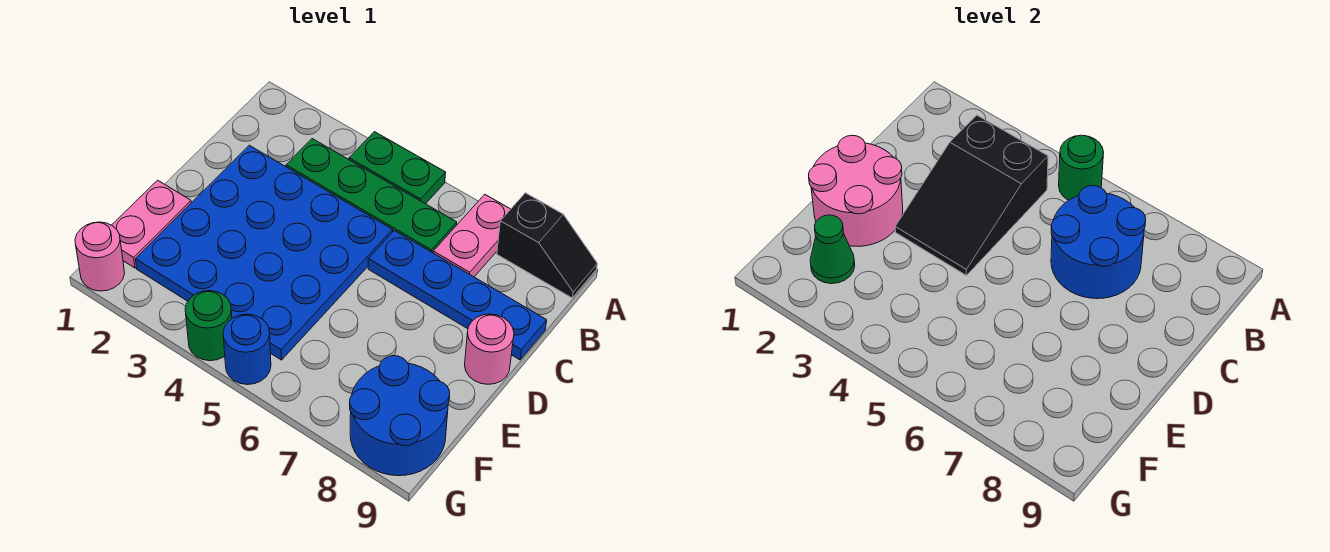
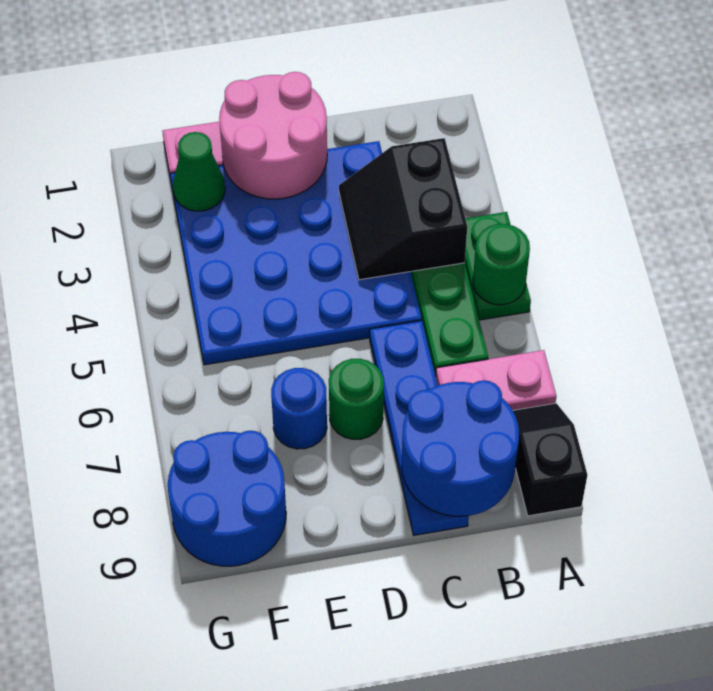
black slope A8:A9 level 1 top 8 -> black slope A8:A9 level 1 top 9
black slope B3:D4 level 2 top B -> black slope B3:C4 level 2 top B
blue round brick B6:C7 level 2 -> blue round brick B8:C9 level 2
pink round brick D9 level 1 -> none
pink round brick G1 level 1 -> none
green round brick G4 level 1 -> green round brick D7 level 1
blue round brick G5 level 1 -> blue round brick E7 level 1

